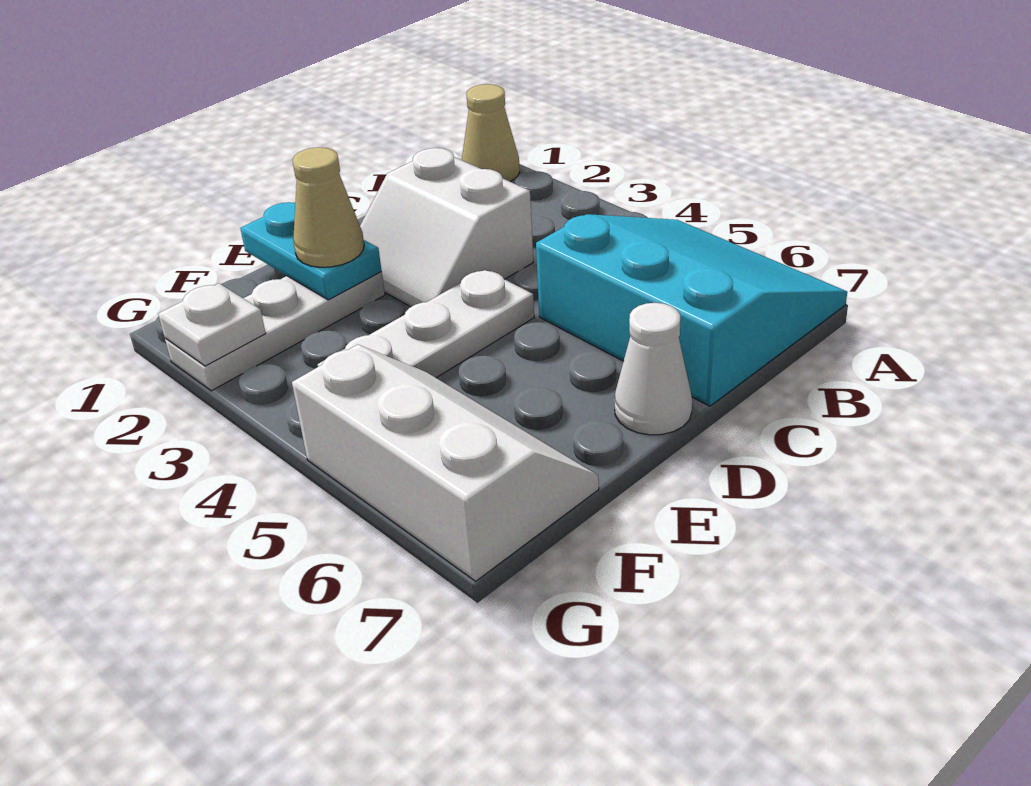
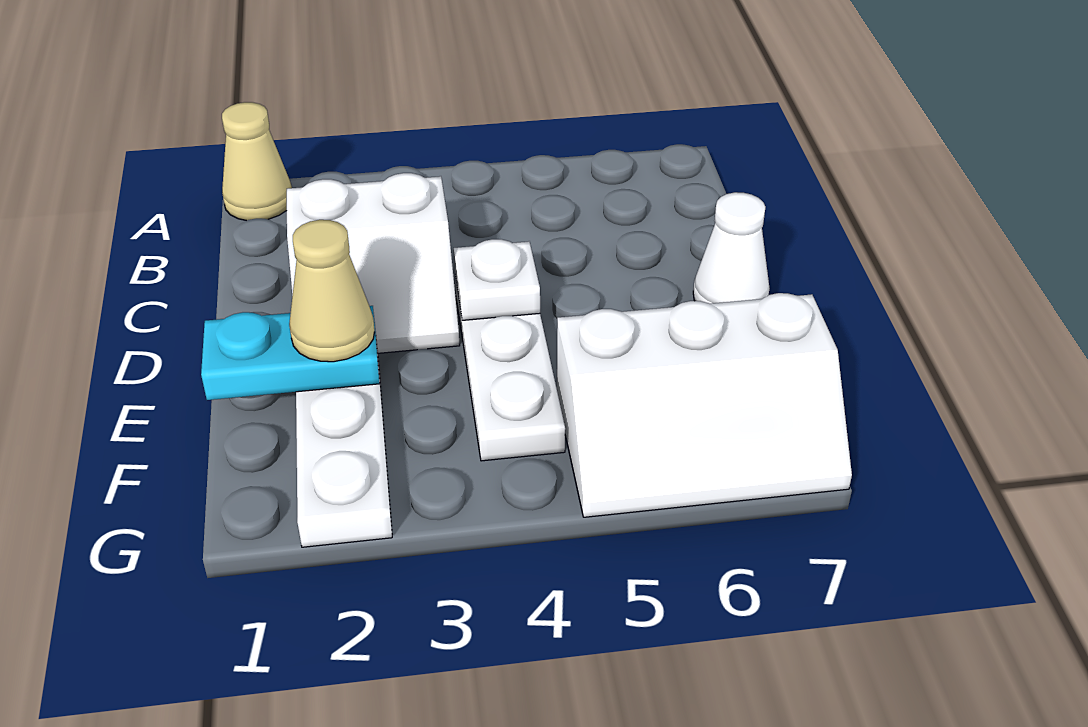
cyan slope A5:C7 level 1 top C -> none
white slope F5:G7 level 1 top G -> white slope F5:G7 level 1 top F
white plate G2 level 2 -> white plate D4 level 2

